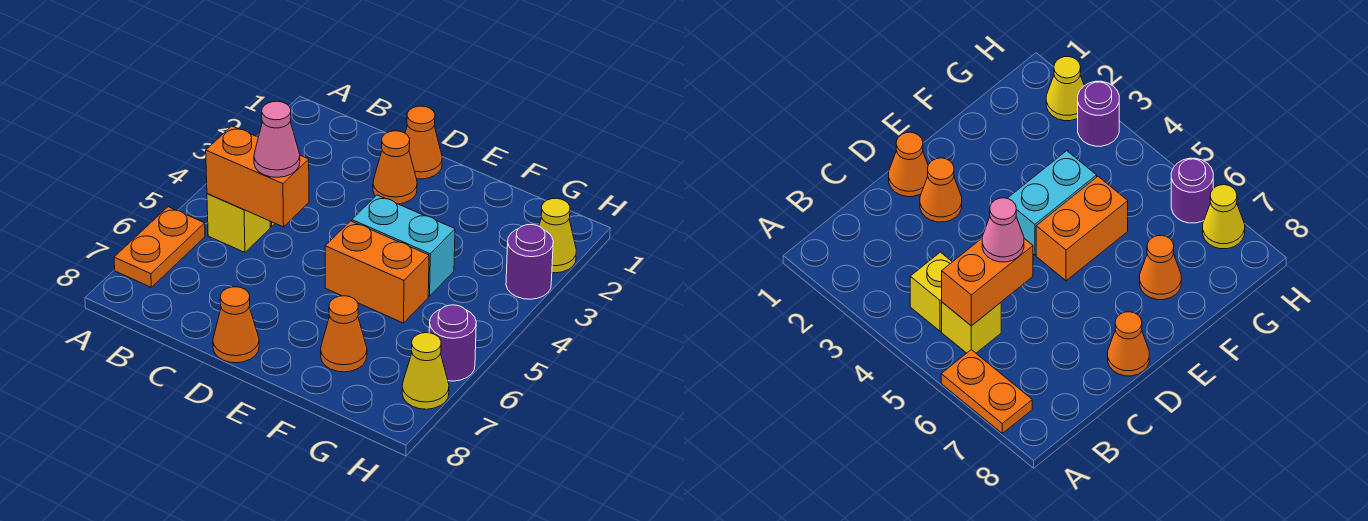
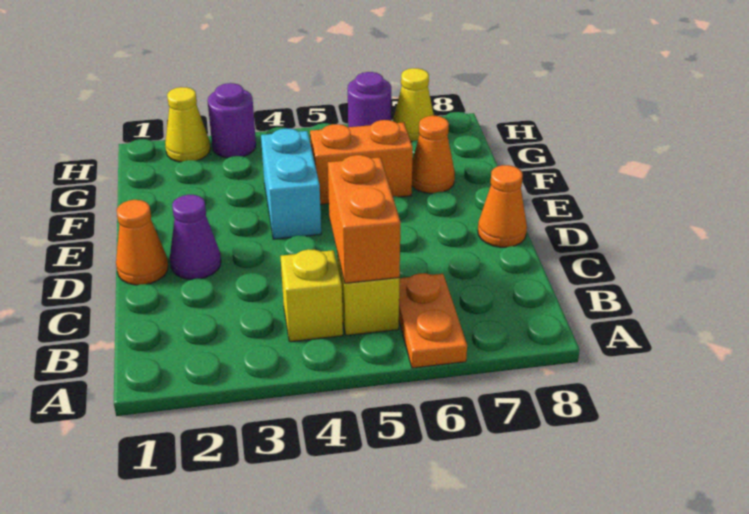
orange plate A6:A7 level 1 -> orange plate A6:B6 level 1
pink cone C5 level 3 -> none
orange cone D2 level 1 -> purple cone D2 level 1
orange brick E5:F5 level 1 -> orange brick F5:F6 level 1

